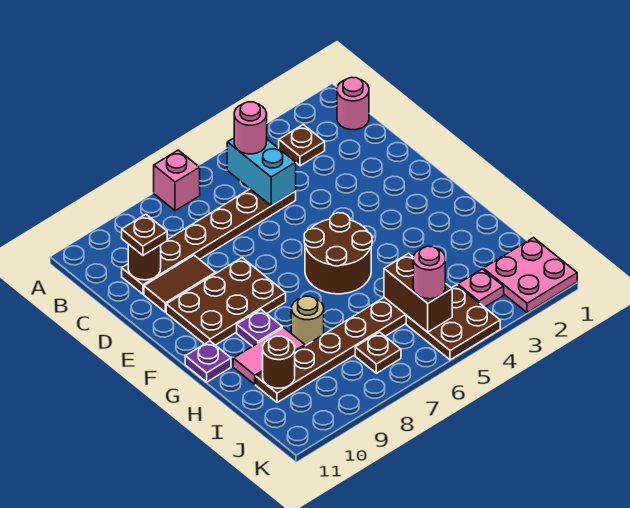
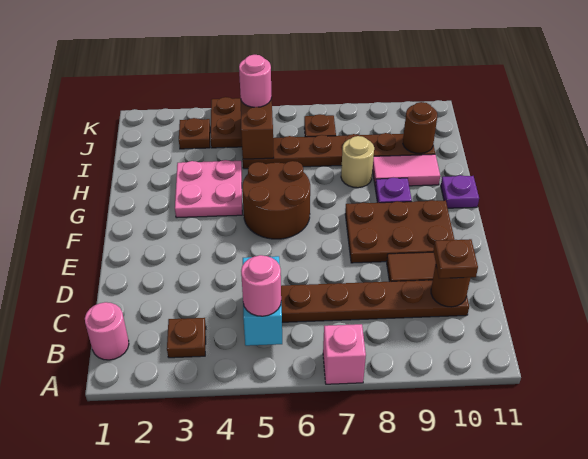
pink plate J1:K2 level 1 -> pink plate G3:H4 level 1
pink plate J3 level 1 -> brown plate J3 level 1

